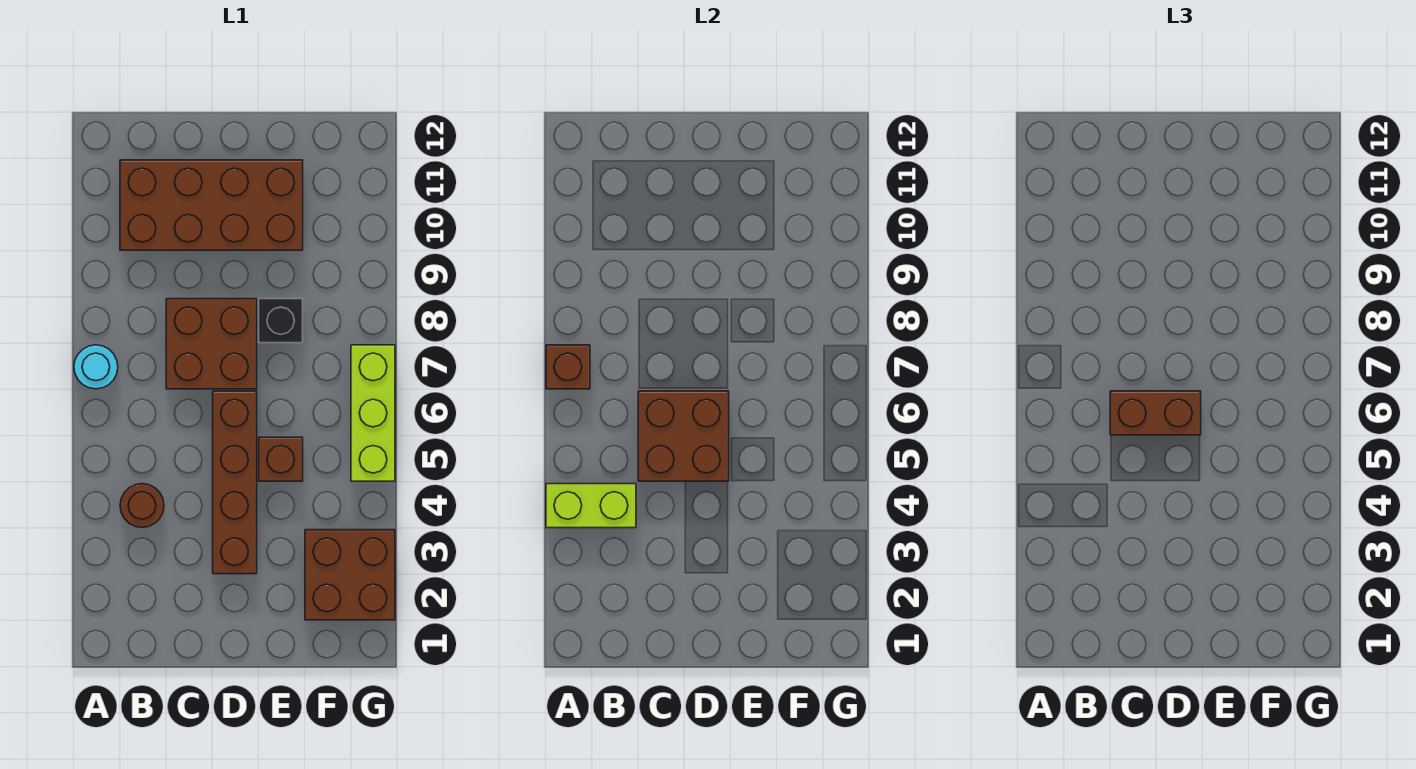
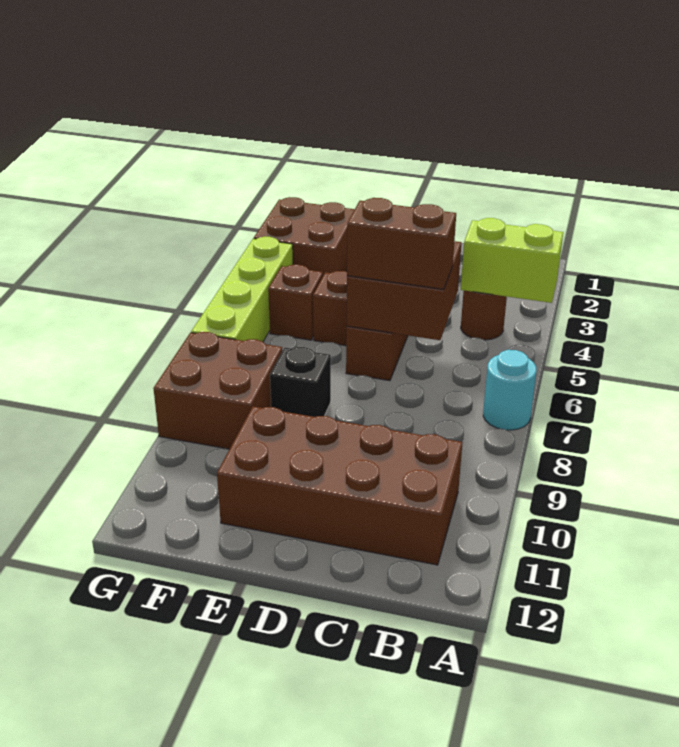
brown brick A7 level 2 -> brown brick F5 level 1
brown brick C7:D8 level 1 -> brown brick F8:G9 level 1
lime brick G5:G7 level 1 -> lime brick G4:G7 level 1

